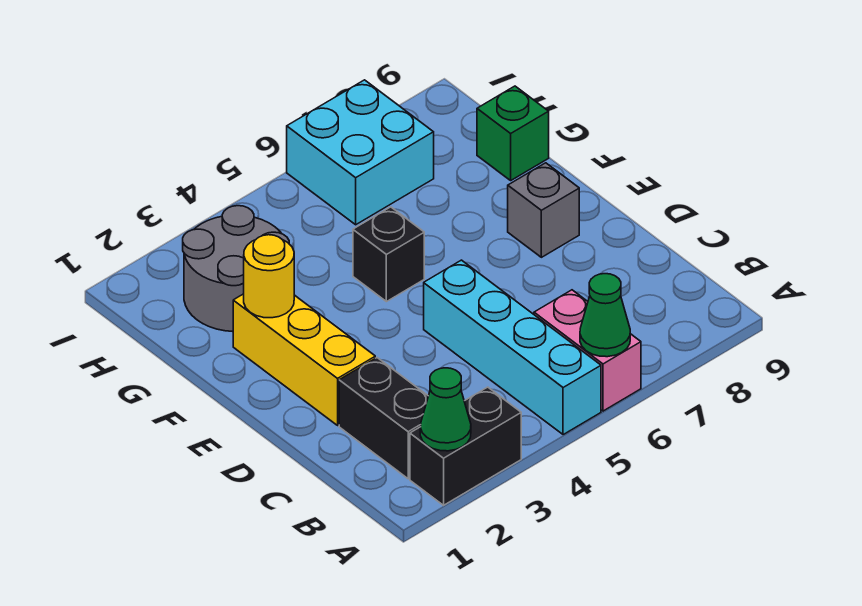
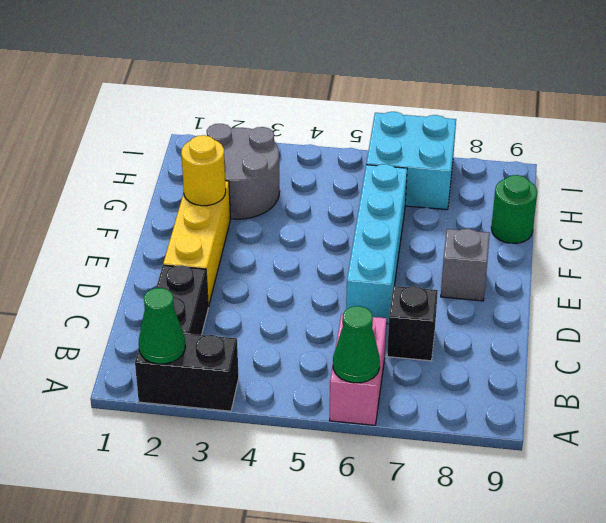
cyan brick A5:D5 level 1 -> cyan brick D6:G6 level 1
black brick F5 level 1 -> black brick C7 level 1
green brick G9 level 1 -> green round brick G9 level 1

